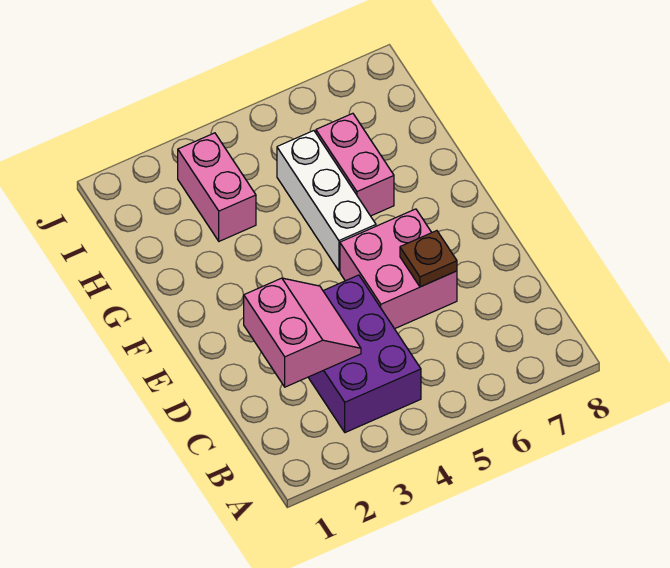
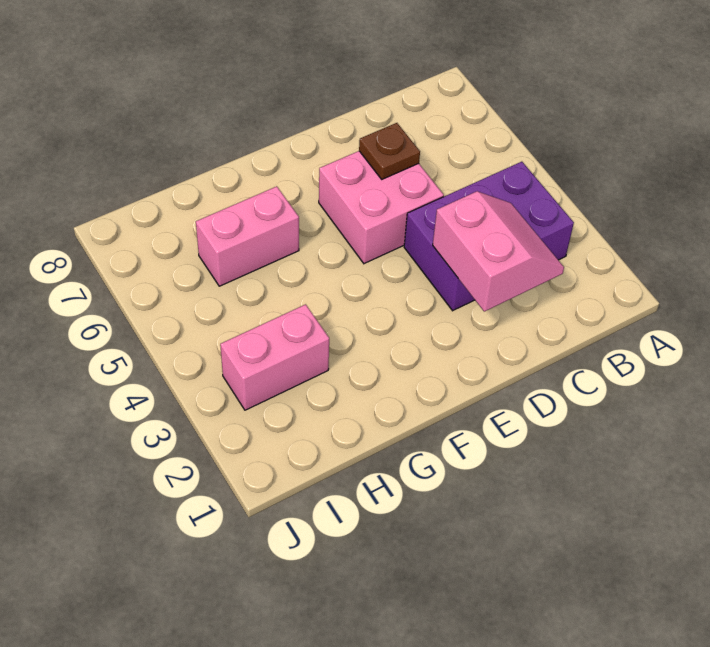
pink slope C2:D3 level 2 top 2 -> pink slope C2:D3 level 2 top D
white brick F5:H5 level 1 -> none

